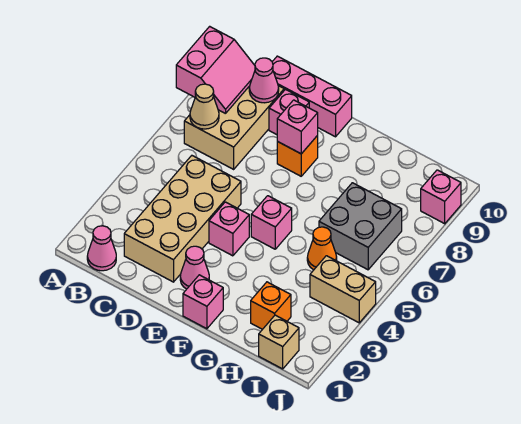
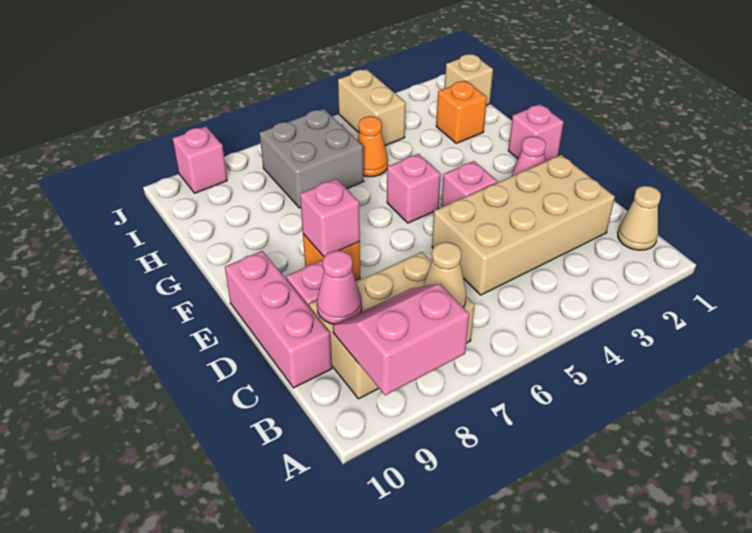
pink cone B1 level 1 -> tan cone B1 level 1

